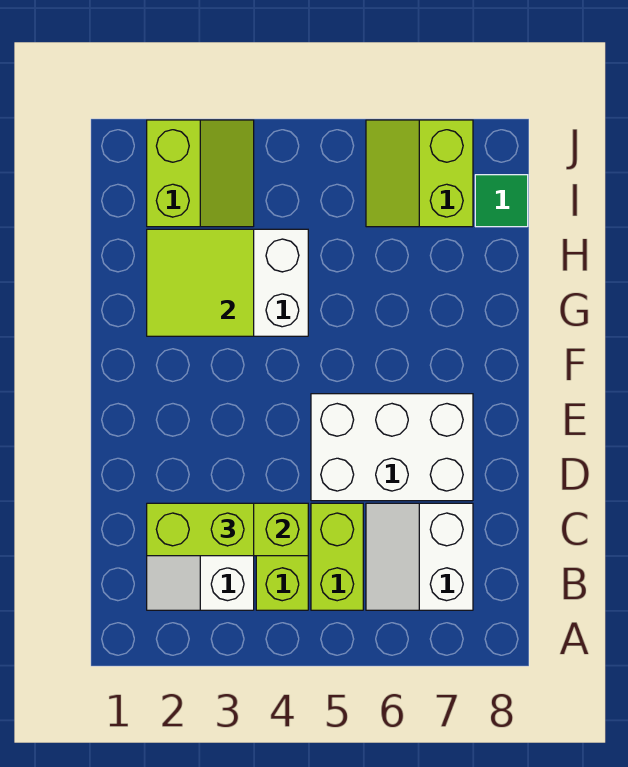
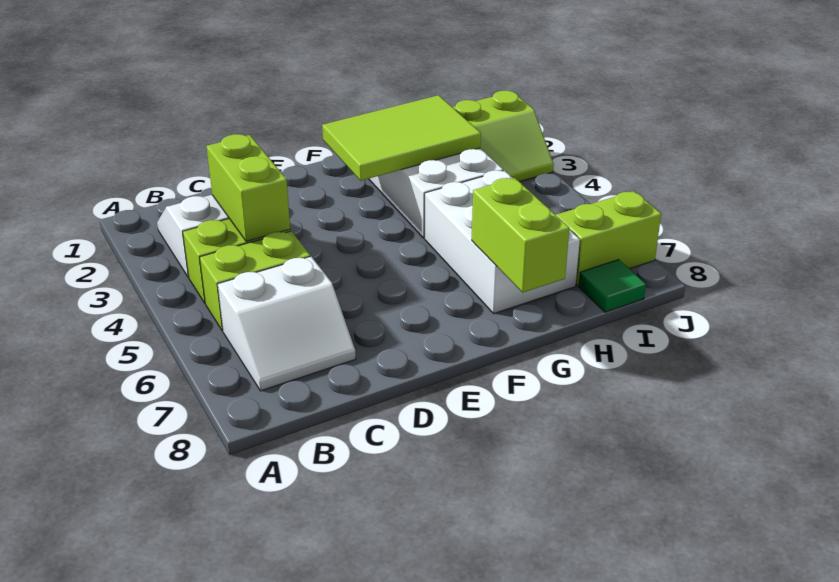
white slope B6:C7 level 1 top 7 -> white slope B6:C7 level 1 top 6
lime brick C2:C3 level 3 -> lime brick G7:G8 level 2
white brick D5:E7 level 1 -> white brick G5:H7 level 1
lime tile G2:H3 level 2 -> lime tile F2:H3 level 2

